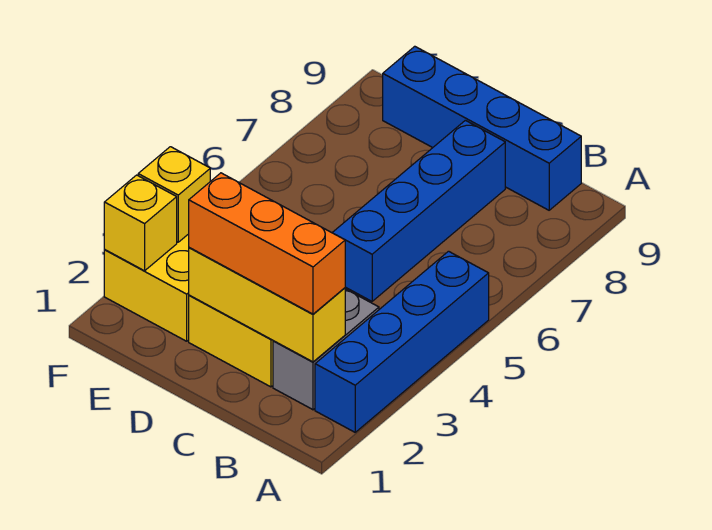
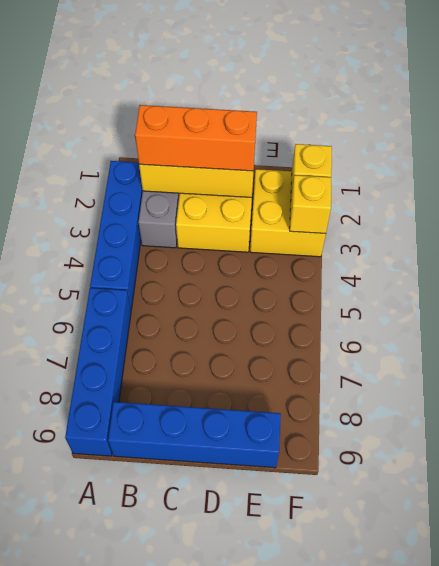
blue brick C5:C8 level 1 -> blue brick A6:A9 level 1

